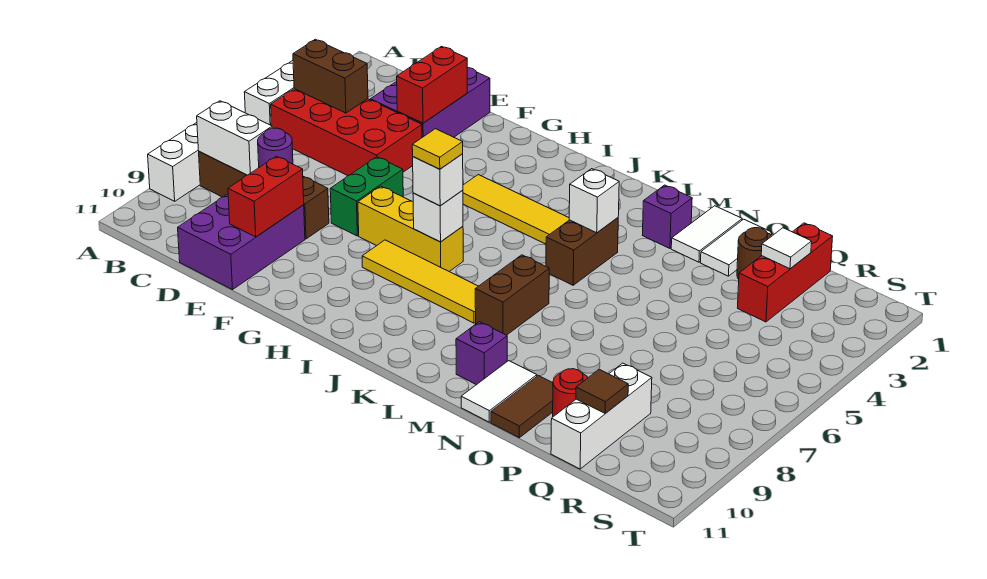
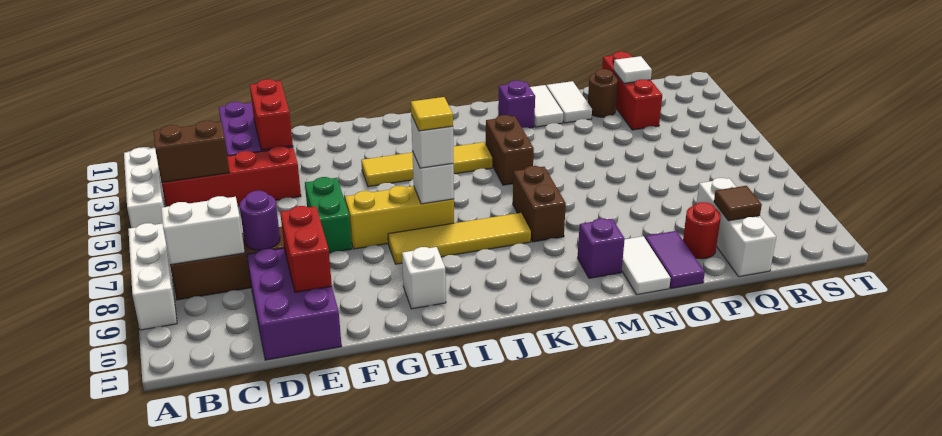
red brick B4:E5 level 1 -> red brick B4:E4 level 1
white brick L4 level 2 -> white brick H10 level 1
brown tile O10:O11 level 1 -> purple tile O10:O11 level 1

